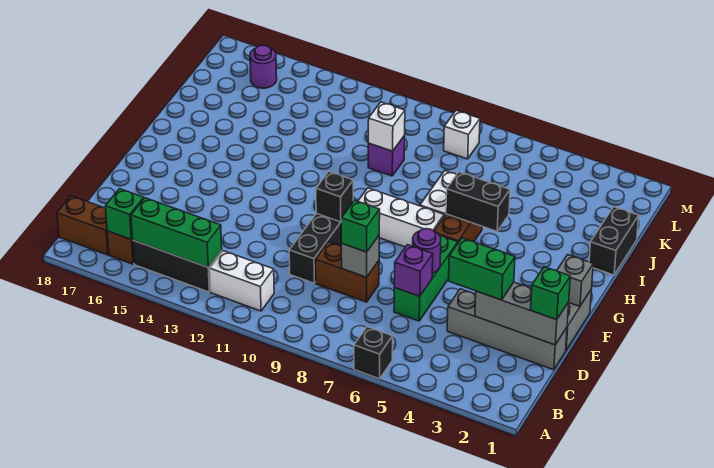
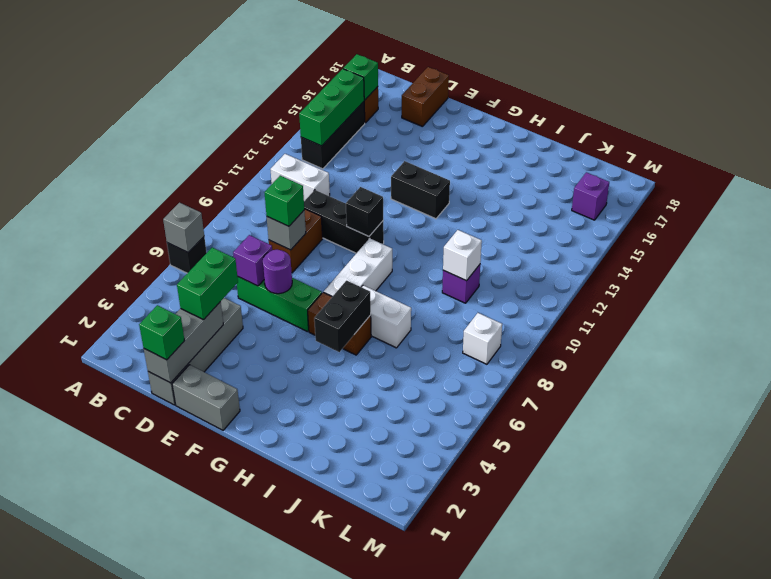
white brick B11:B12 level 1 -> white brick B11:C11 level 1
brown brick B17:B18 level 1 -> brown brick D17:D18 level 1
grey brick F1 level 2 -> grey brick A6 level 2
black brick I1:J1 level 1 -> black brick F13:G13 level 1
purple round brick L16 level 1 -> purple brick L16 level 1

